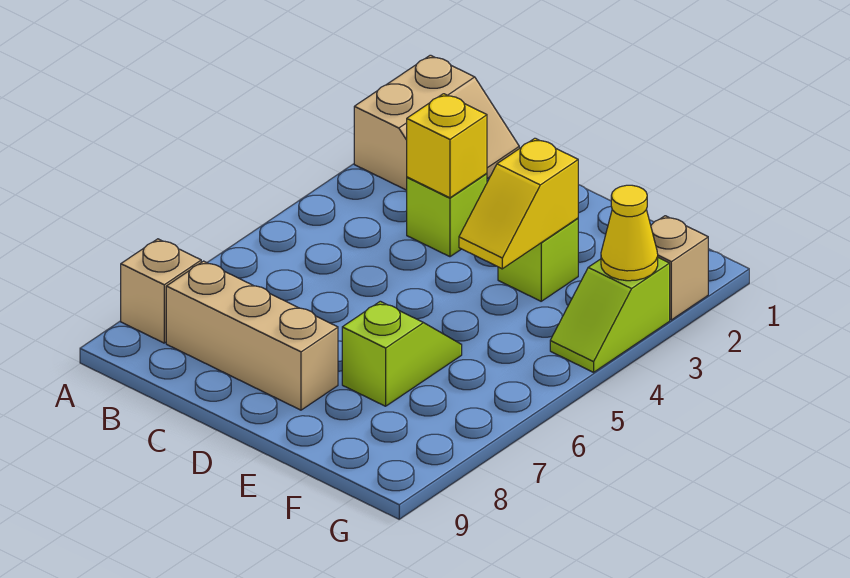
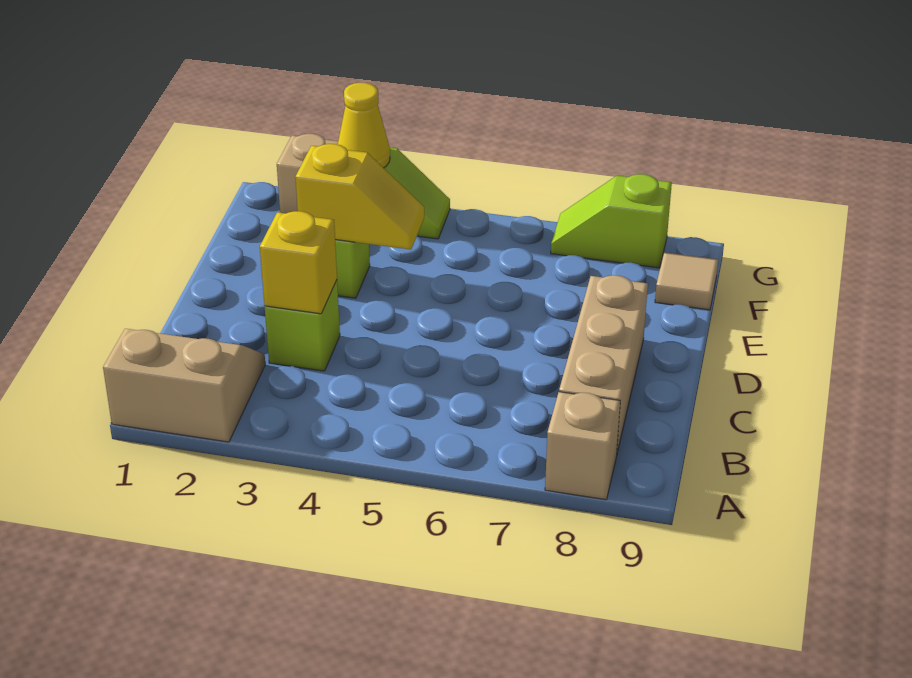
lime slope E6:E7 level 1 top 7 -> lime slope G7:G8 level 1 top 8
none -> tan tile F9 level 1

